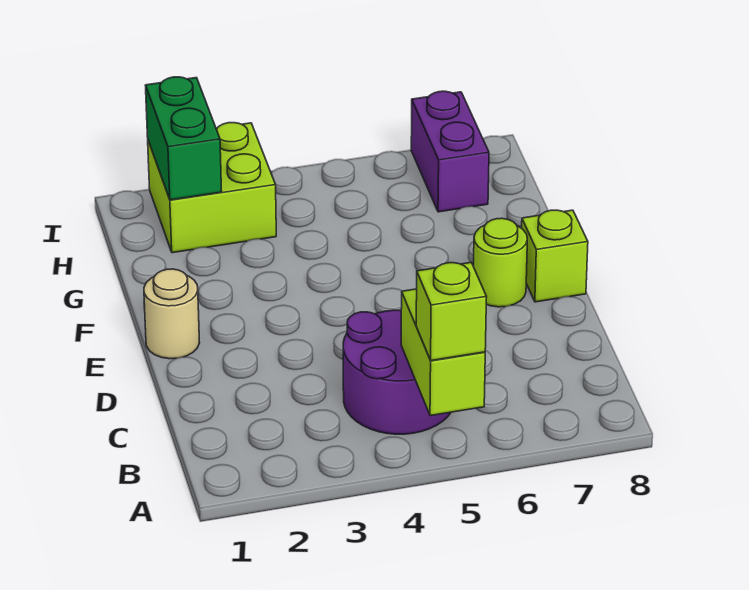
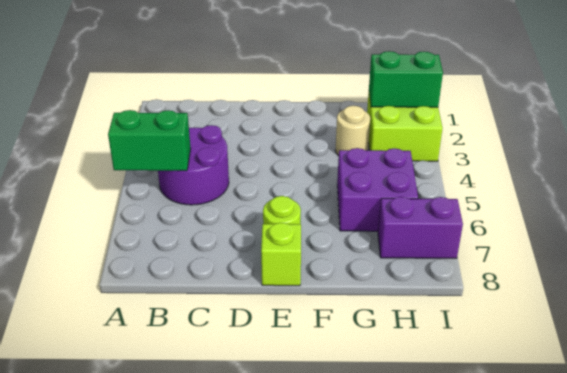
lime brick A5:B5 level 2 -> green brick A5:B5 level 2
lime brick A5 level 3 -> none
tan round brick E1 level 1 -> tan round brick G3 level 1
none -> purple brick G5:H6 level 1

